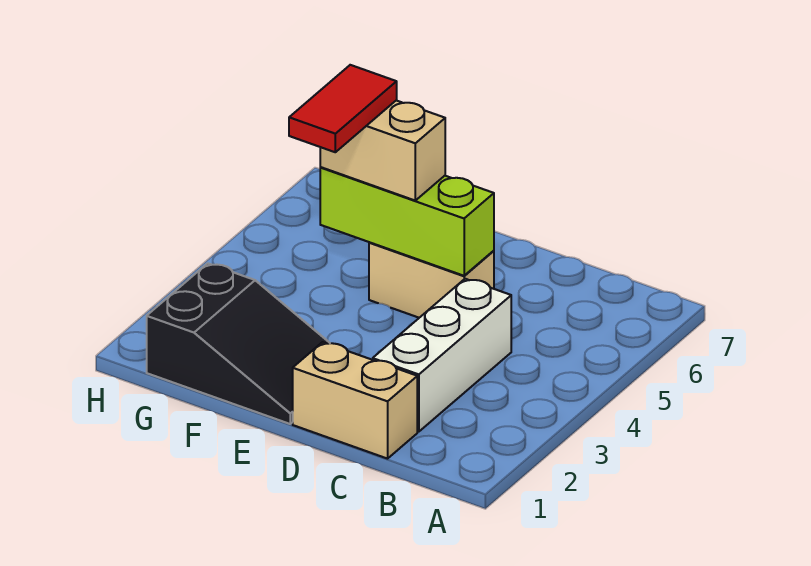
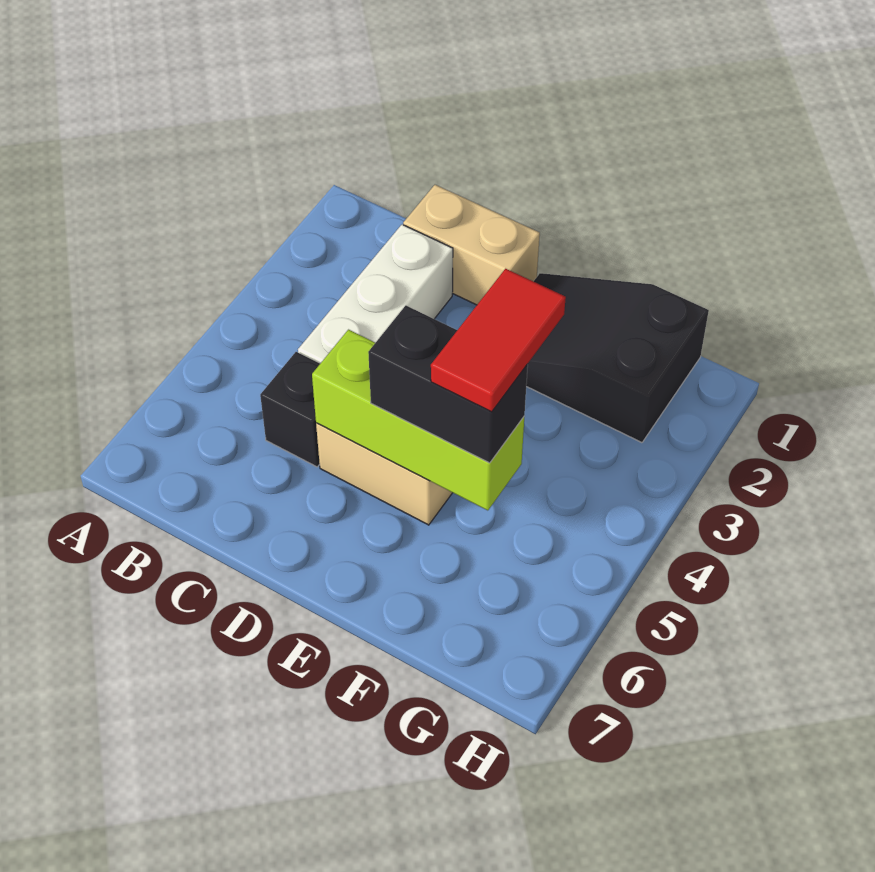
none -> black brick C5 level 1
tan brick E5:F5 level 3 -> black brick E5:F5 level 3

